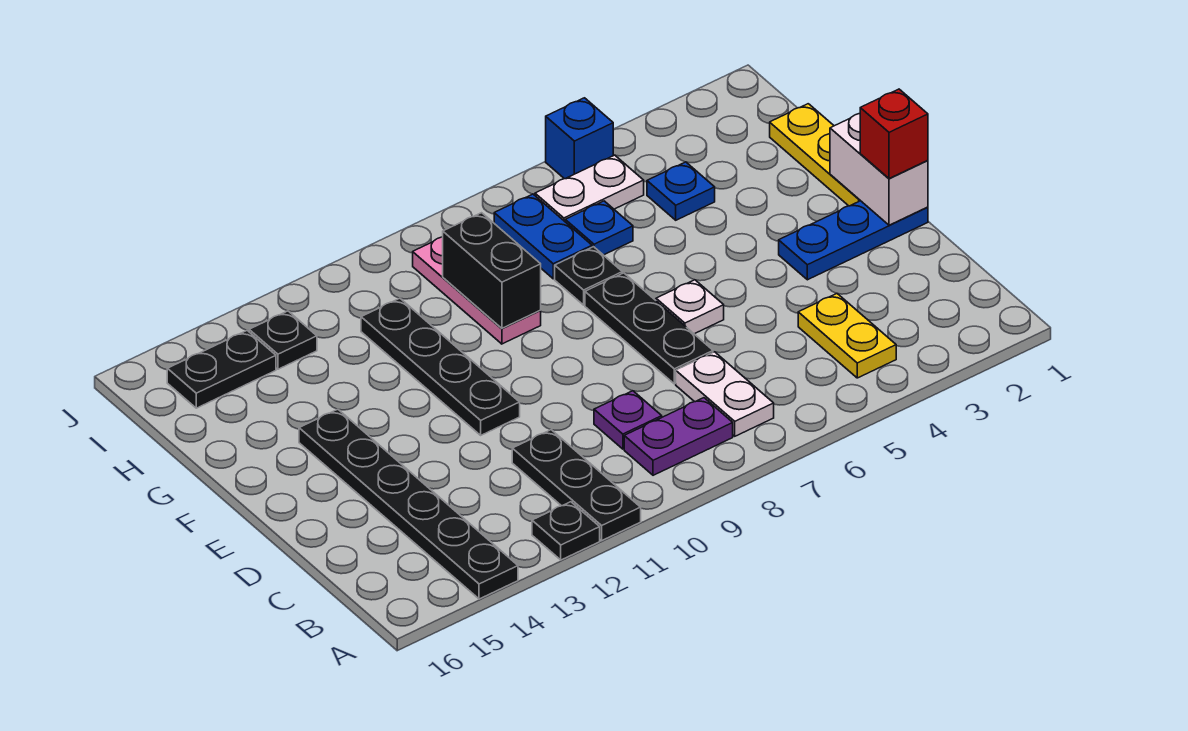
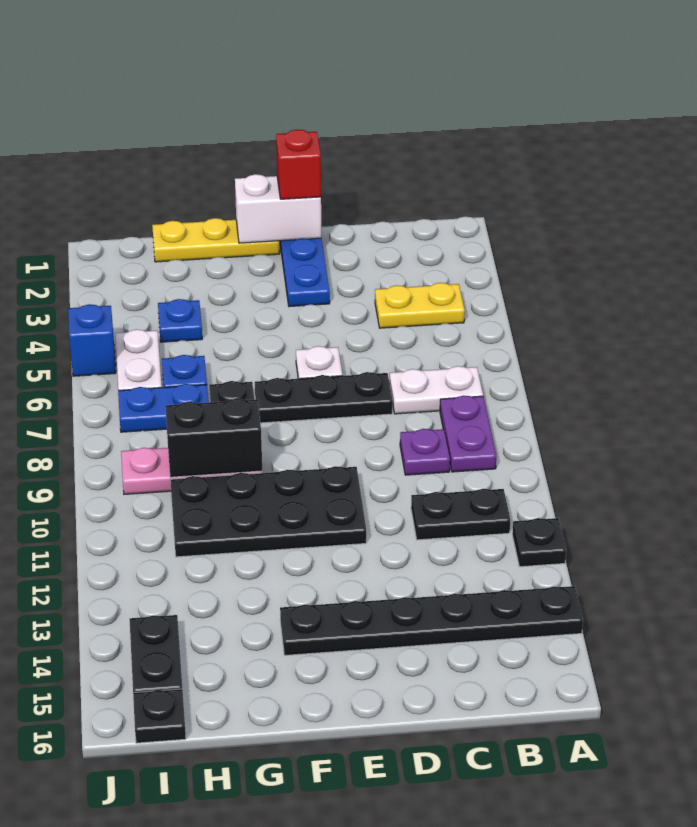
black plate A11:C11 level 1 -> black plate B11:C11 level 1
black plate E11:H11 level 1 -> black plate E10:H11 level 1
black plate I13 level 1 -> black plate I16 level 1

